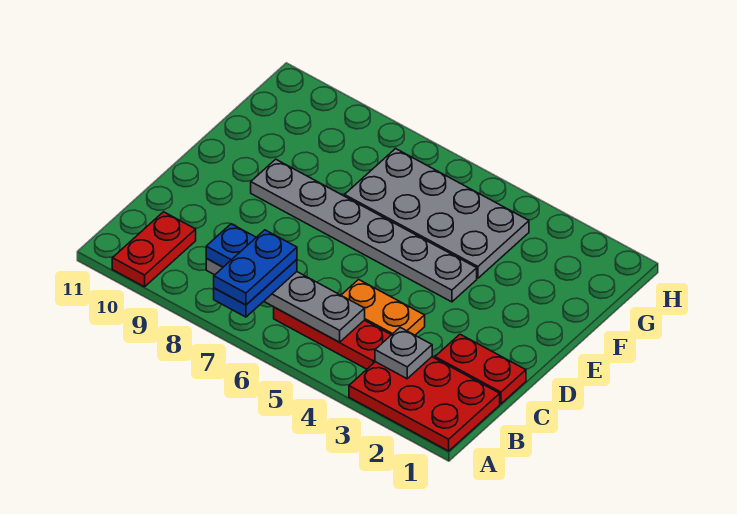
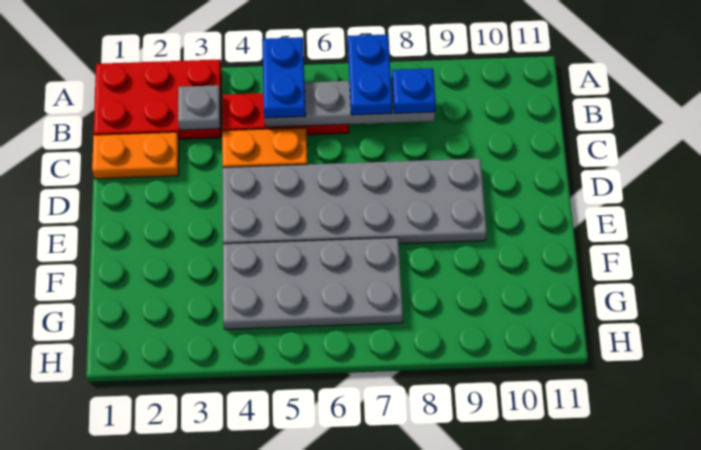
blue plate A7:B7 level 4 -> blue plate A5:B5 level 3
red plate A10:B10 level 1 -> none
red plate C1:C2 level 1 -> orange plate C1:C2 level 1
grey plate E4:E9 level 1 -> grey plate D4:E9 level 1

